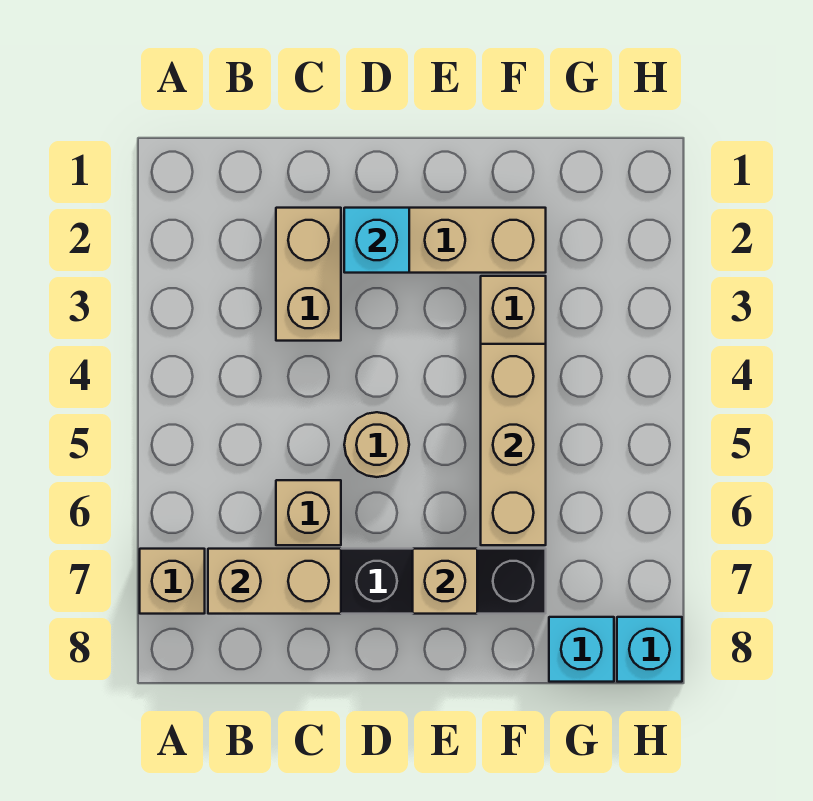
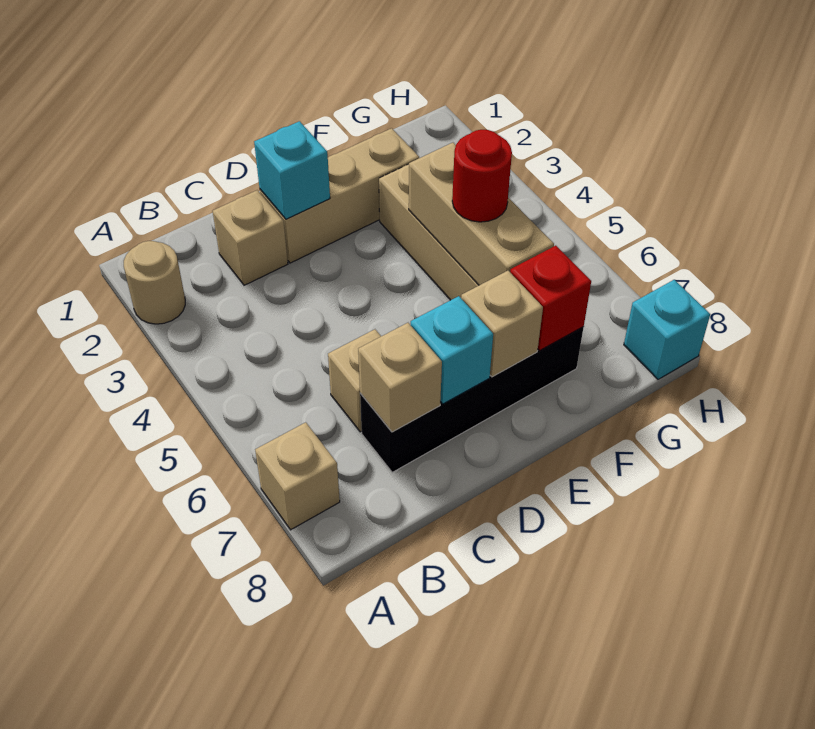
tan brick B7:C7 level 2 -> tan brick C7 level 2
tan brick C2:C3 level 1 -> tan brick C2 level 1
tan round brick D5 level 1 -> tan round brick A2 level 1
none -> red round brick F5 level 3
none -> red brick F7 level 2
cyan brick G8 level 1 -> cyan brick D7 level 2

